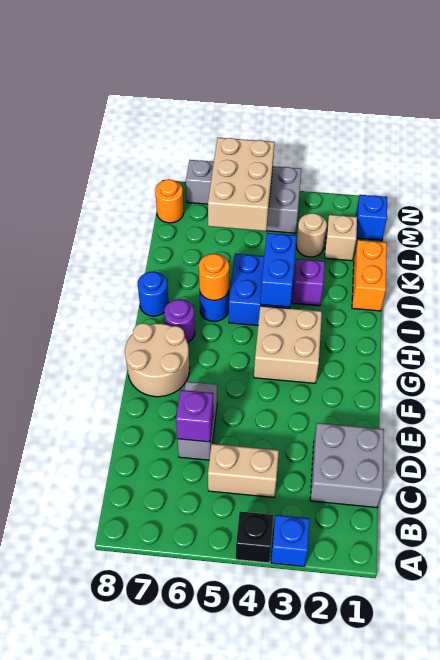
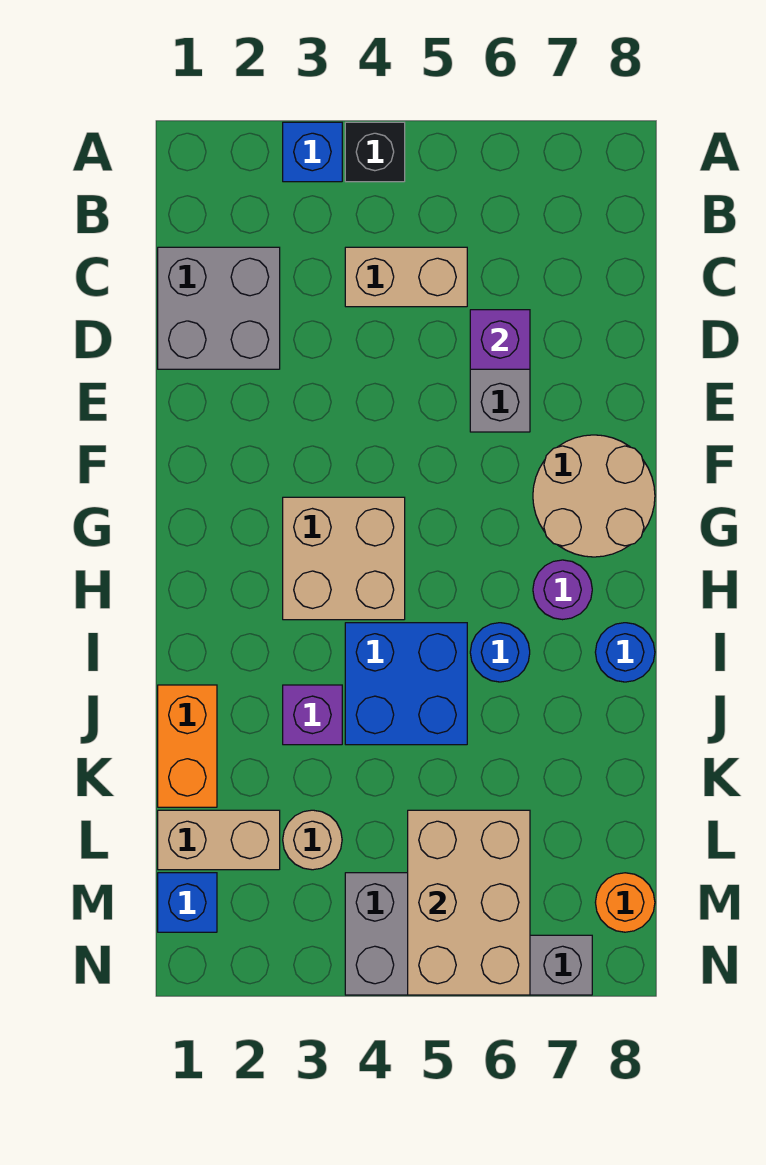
blue brick I4:J4 level 2 -> none
orange round brick I6 level 2 -> none
tan brick L2 level 1 -> tan brick L1:L2 level 1

